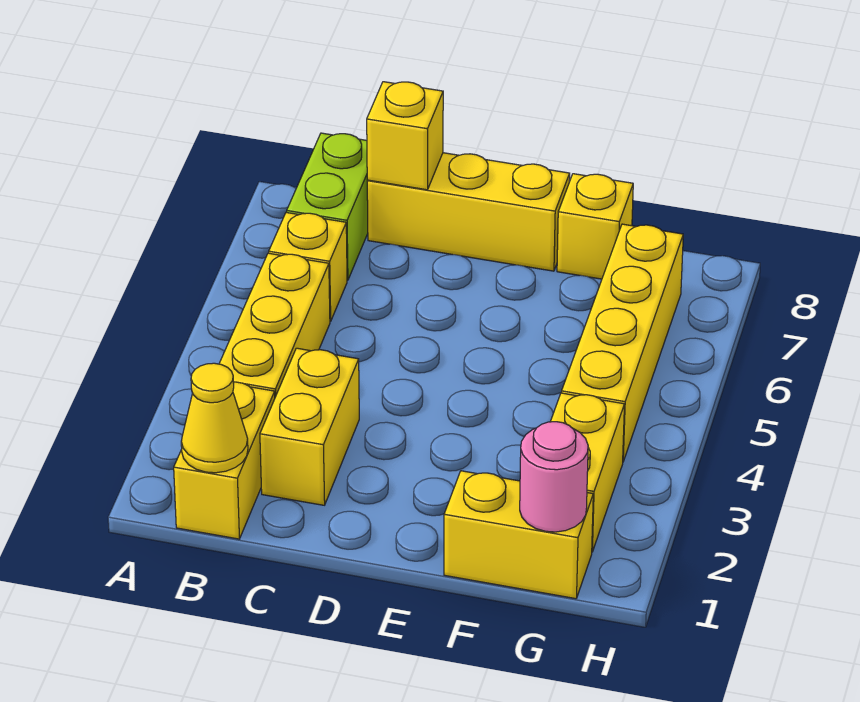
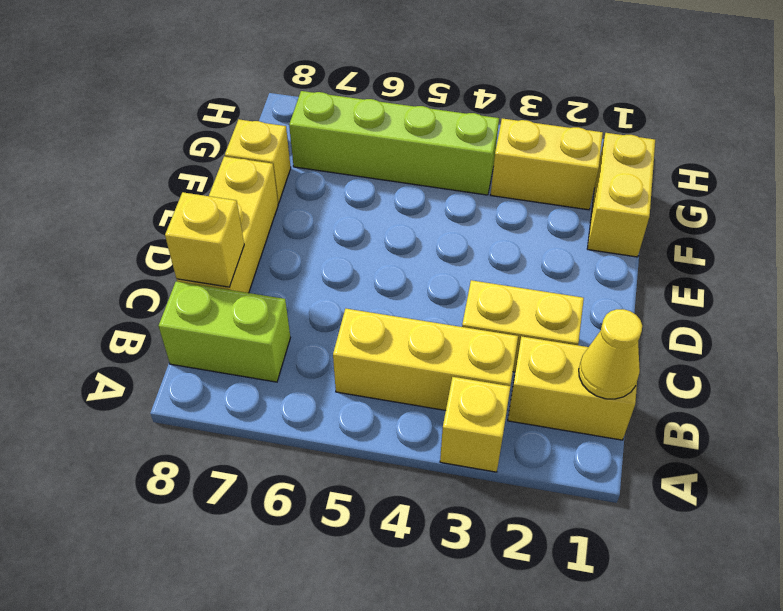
yellow brick B6 level 1 -> yellow brick A3 level 1
pink round brick G1 level 2 -> none
yellow brick G4:G7 level 1 -> lime brick G4:G7 level 1

